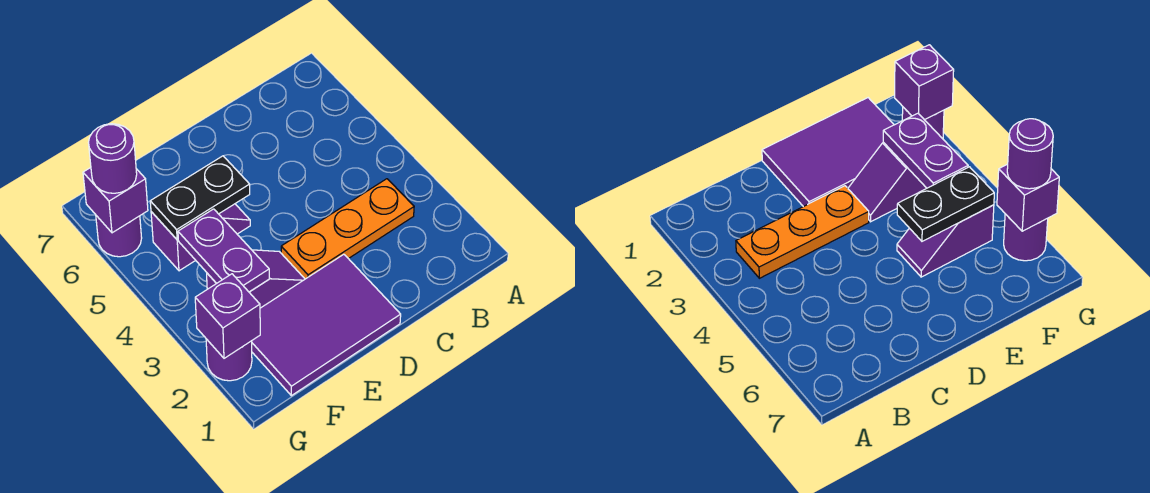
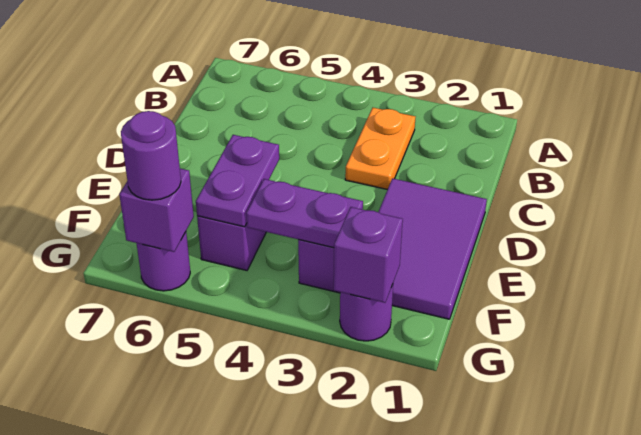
orange plate B3:D3 level 1 -> orange plate B3:C3 level 1
black plate E5:F5 level 2 -> purple plate E5:F5 level 2

